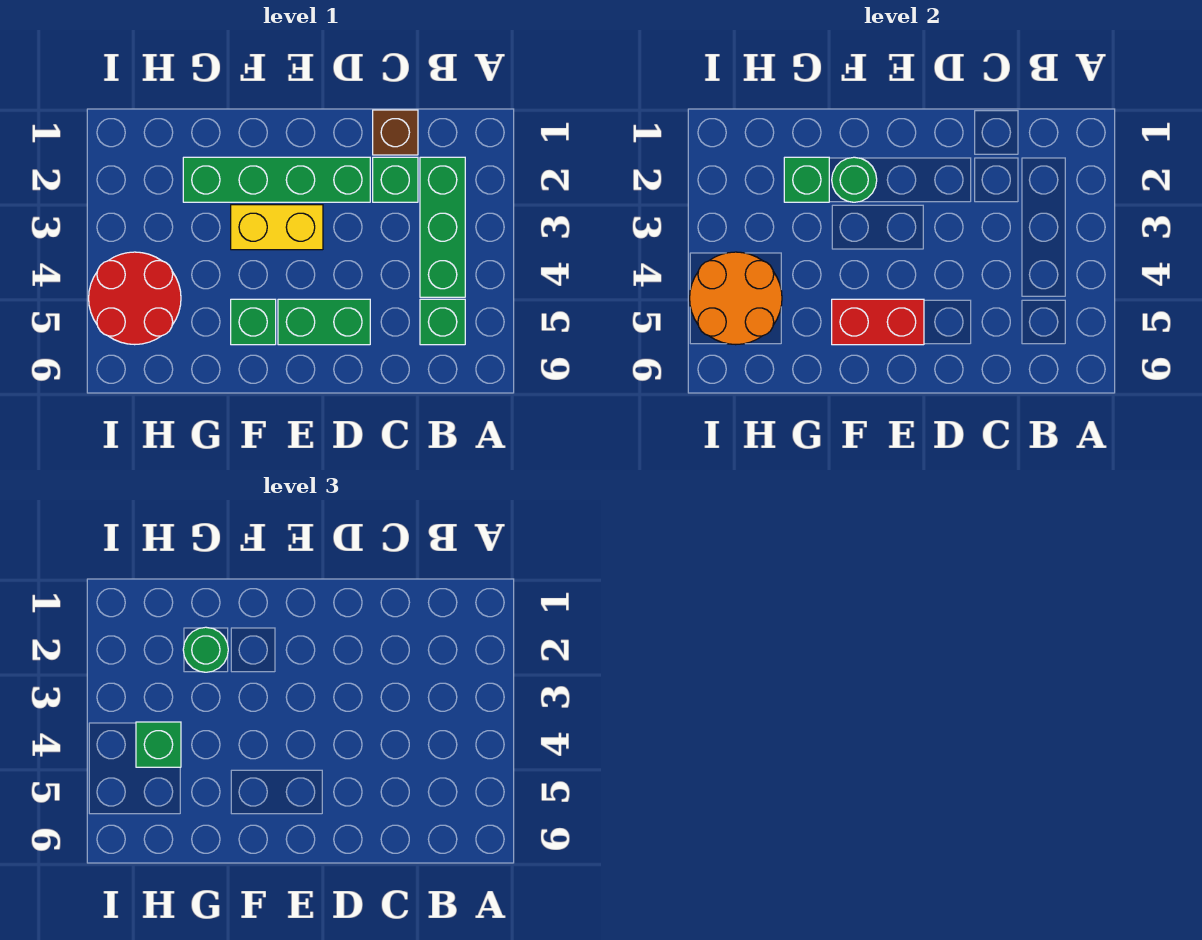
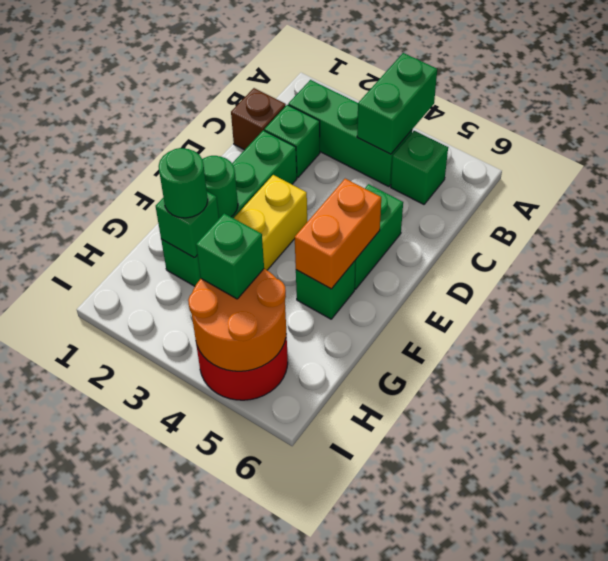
none -> green brick A4:B4 level 2
red brick E5:F5 level 2 -> orange brick E5:F5 level 2

